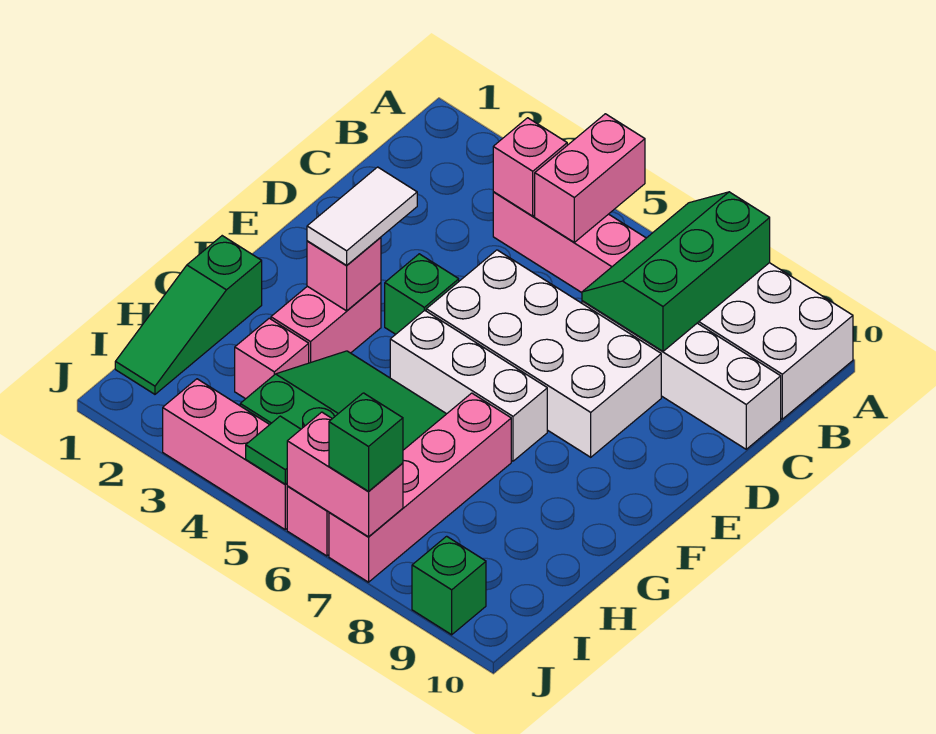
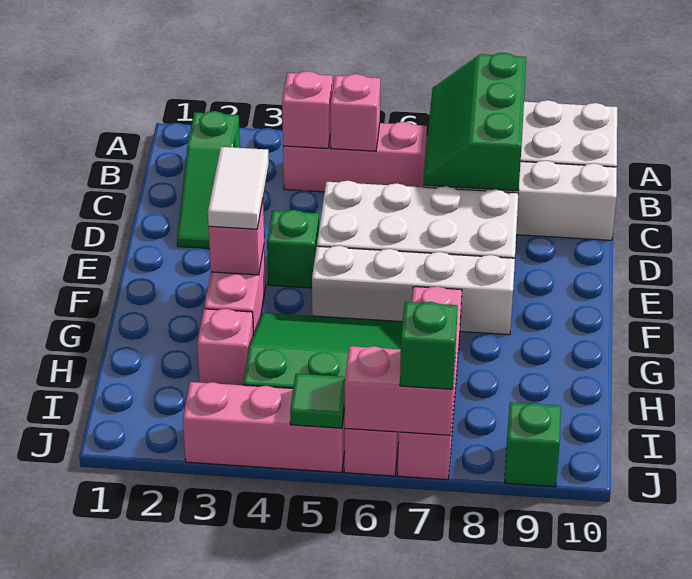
pink brick A5:B5 level 2 -> pink brick B5 level 2
white brick F5:F7 level 1 -> white brick F5:F8 level 1
green slope G1:I1 level 1 top G -> green slope B2:D2 level 1 top B

